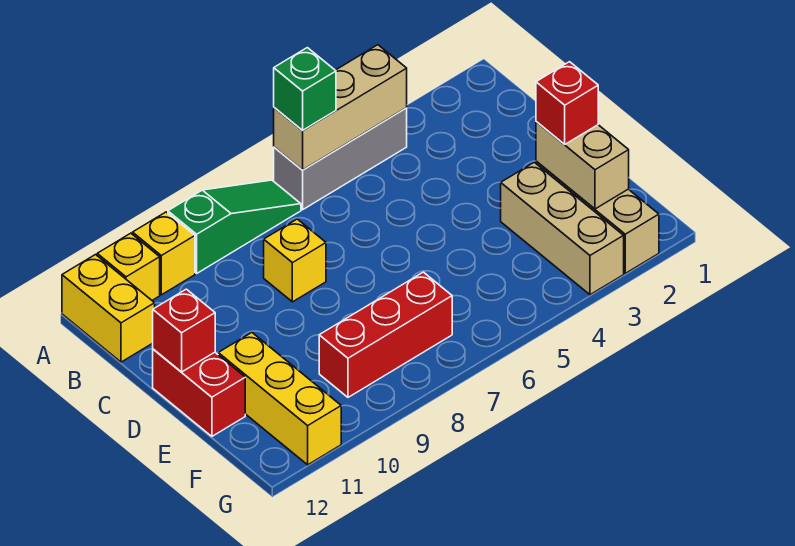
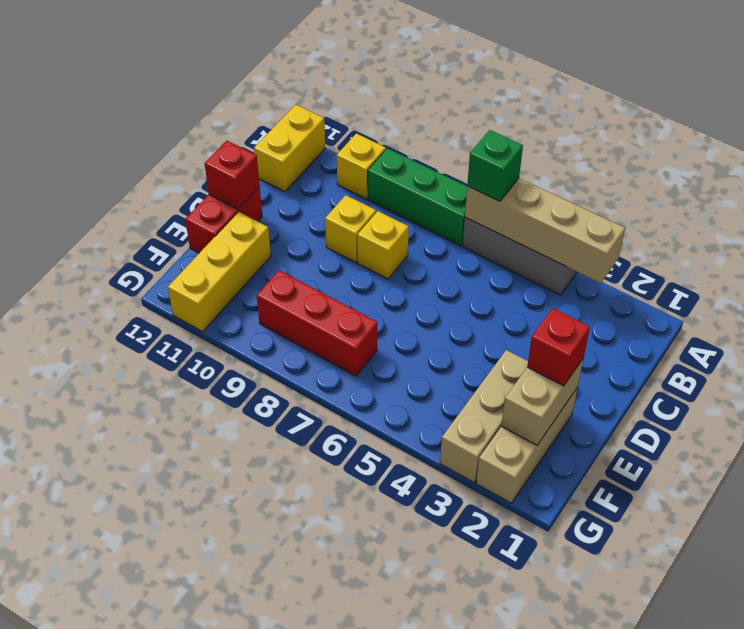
tan brick A4:A6 level 2 -> tan brick A3:A6 level 2
green slope A7:A9 level 1 top 9 -> green brick A7:A9 level 1
yellow brick A11 level 1 -> yellow brick C9 level 1

